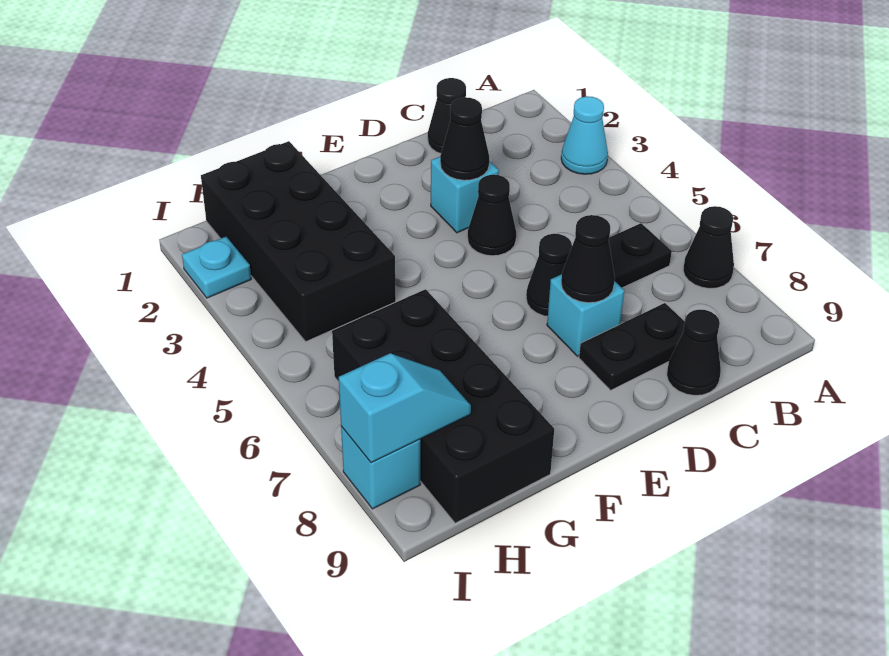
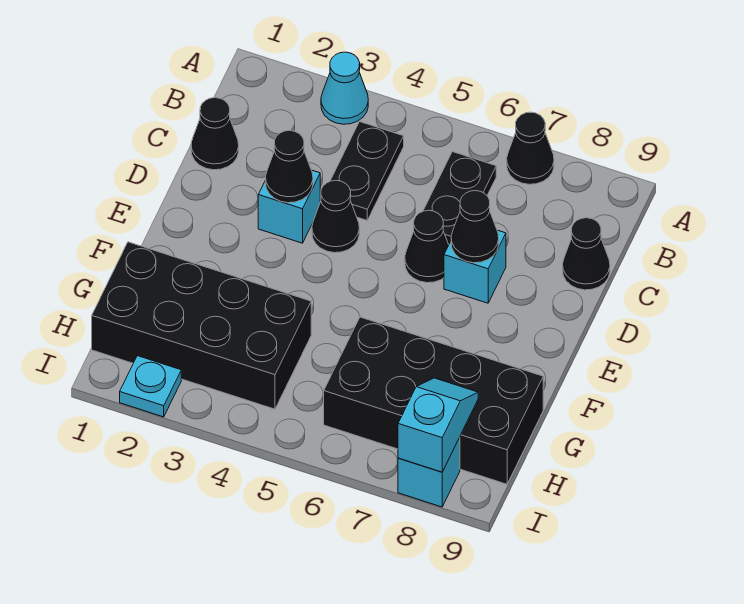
black plate C8:D8 level 1 -> black plate B4:C4 level 1

